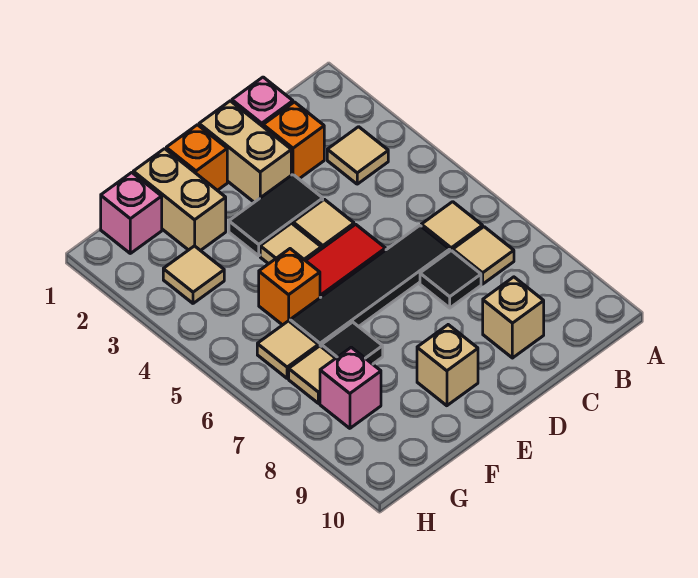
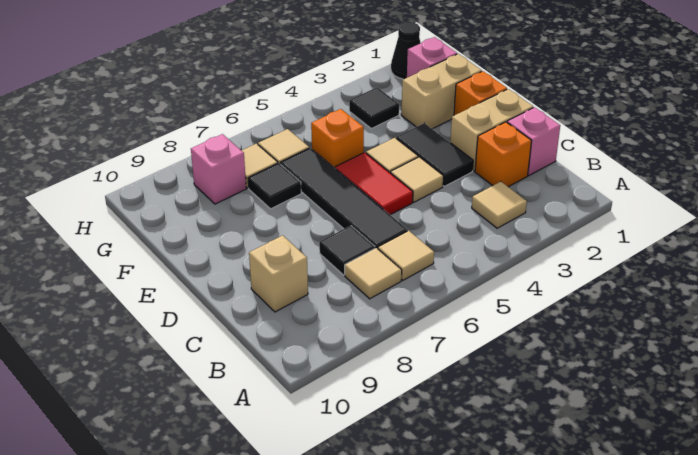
tan brick E9 level 1 -> none
tan tile G3 level 1 -> black tile G3 level 1
none -> black cone H1 level 1

